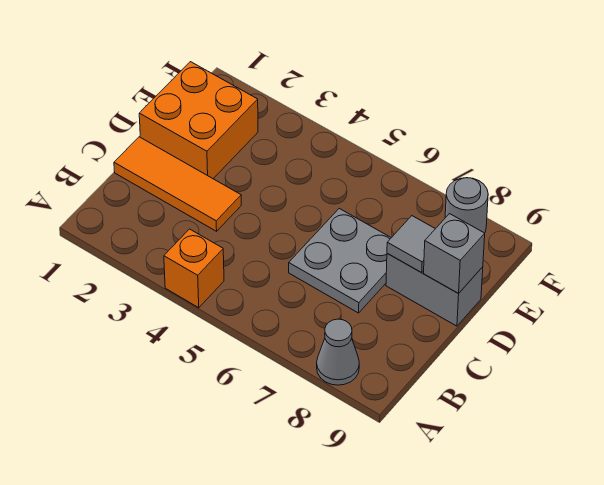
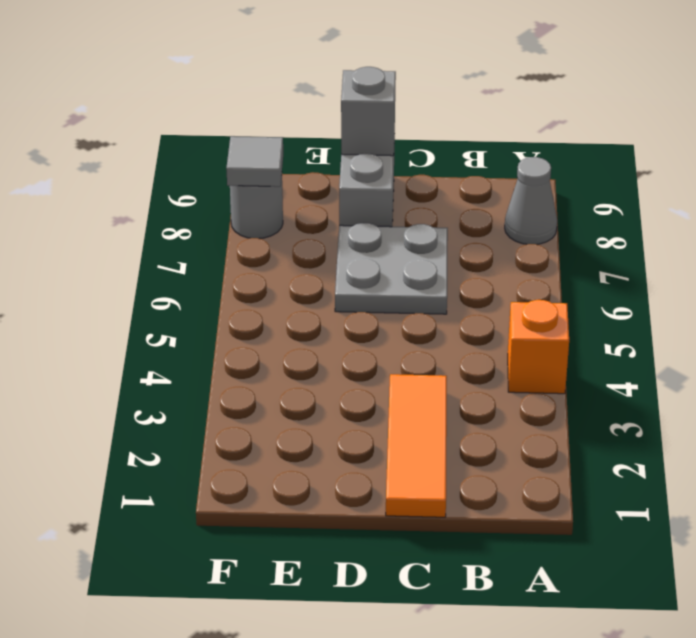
orange brick D1:E2 level 1 -> none
grey tile D8 level 2 -> grey tile F8 level 2

